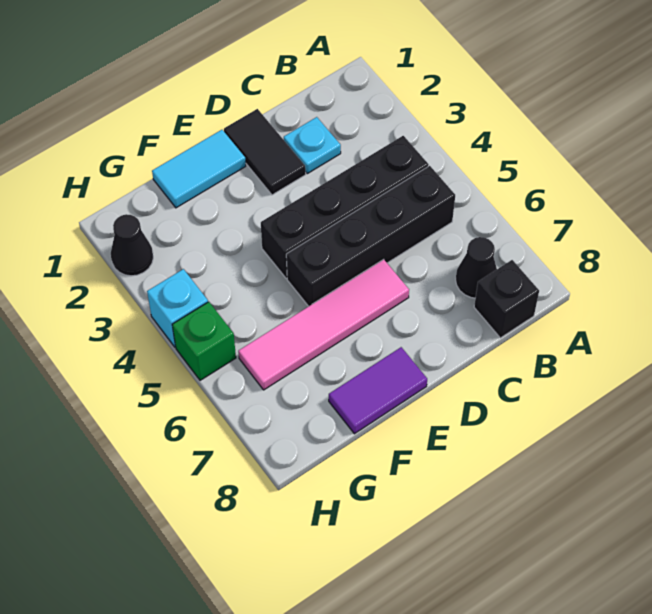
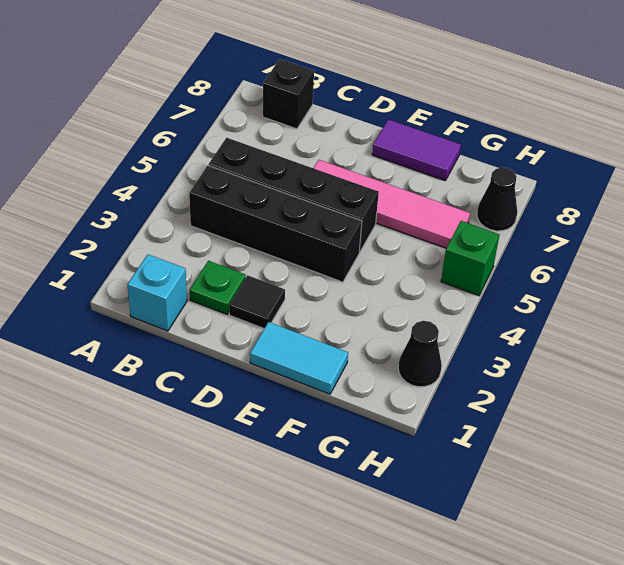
black cone B7 level 1 -> black cone H7 level 1
cyan plate C2 level 1 -> green plate C2 level 1
black tile D1:D2 level 1 -> black tile D2 level 1
cyan brick H4 level 1 -> cyan brick B1 level 1

